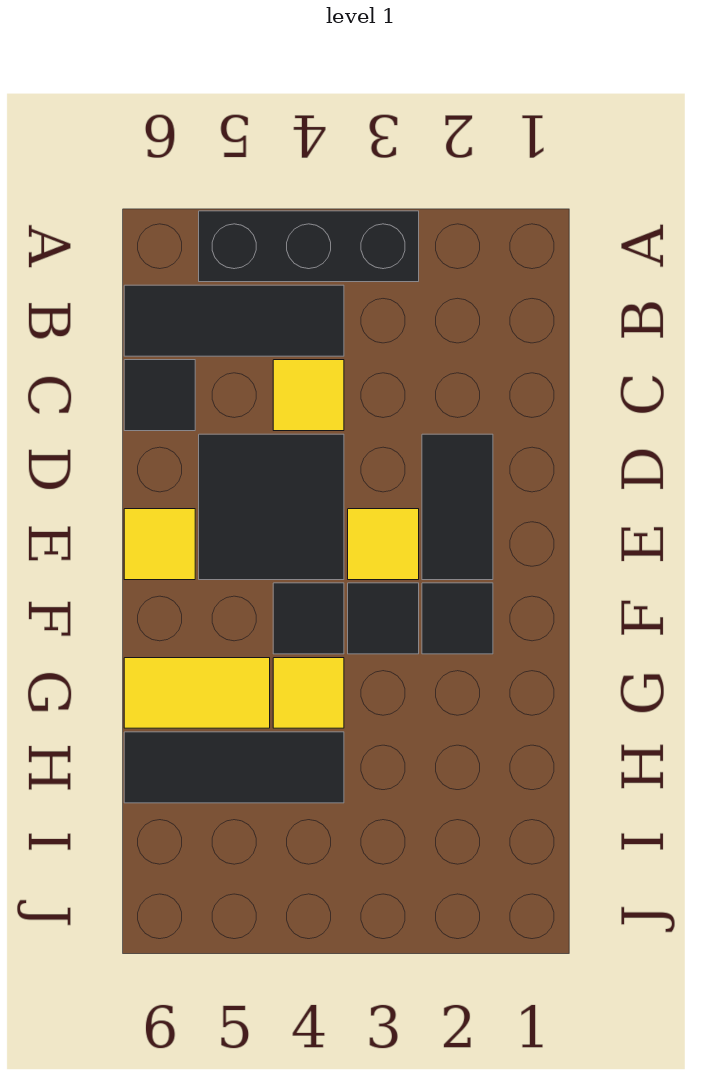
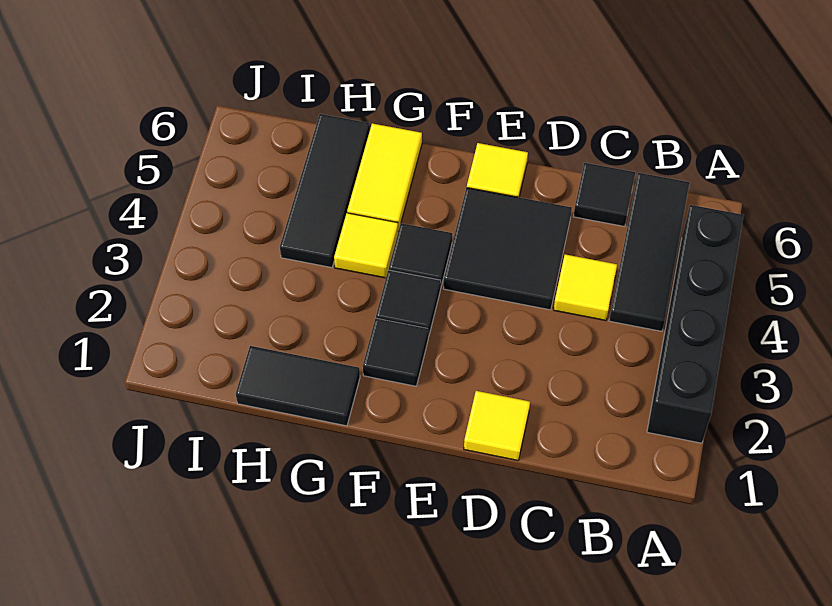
black brick A3:A5 level 1 -> black brick A2:A5 level 1
black tile D2:E2 level 1 -> black tile G1:H1 level 1
yellow tile E3 level 1 -> yellow tile D1 level 1

